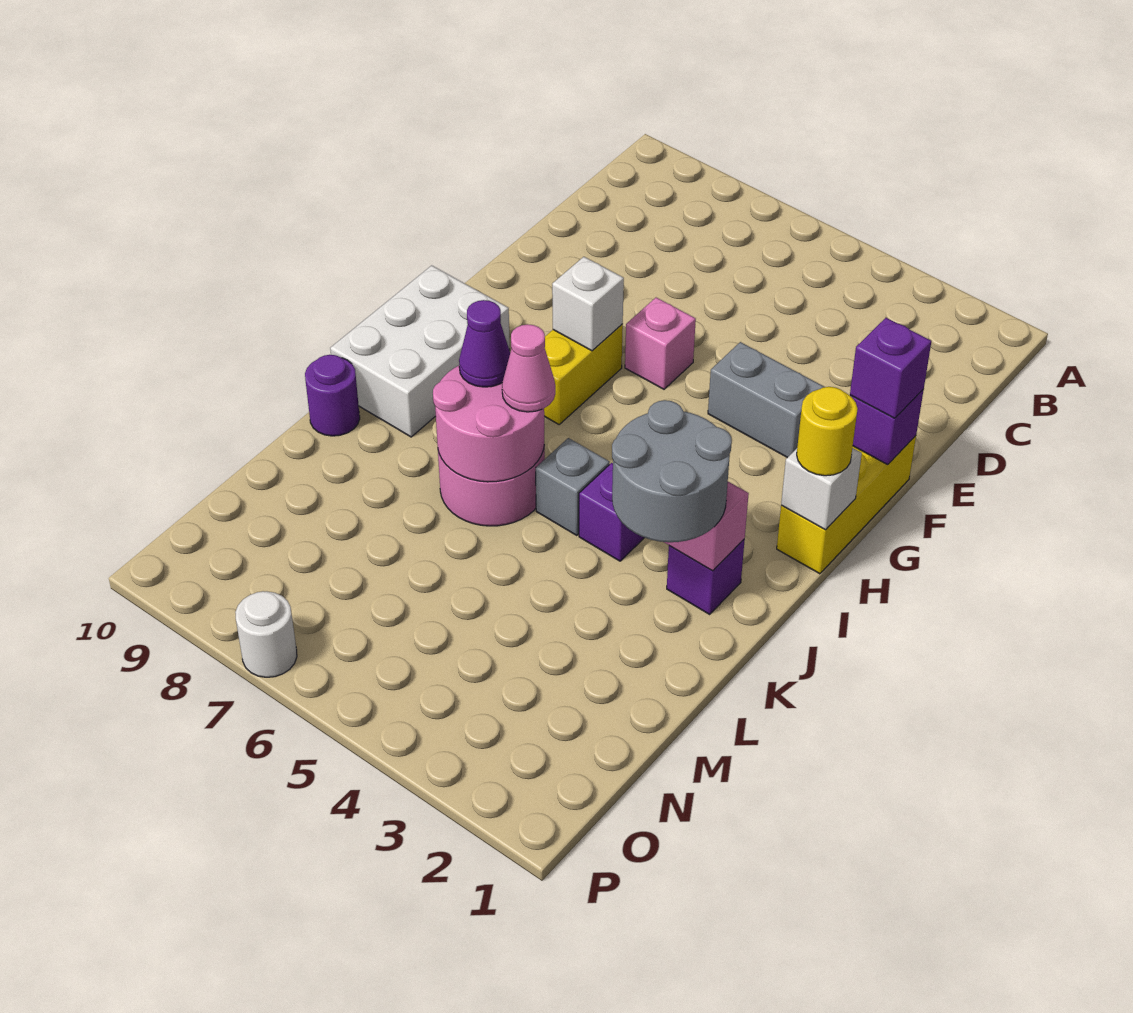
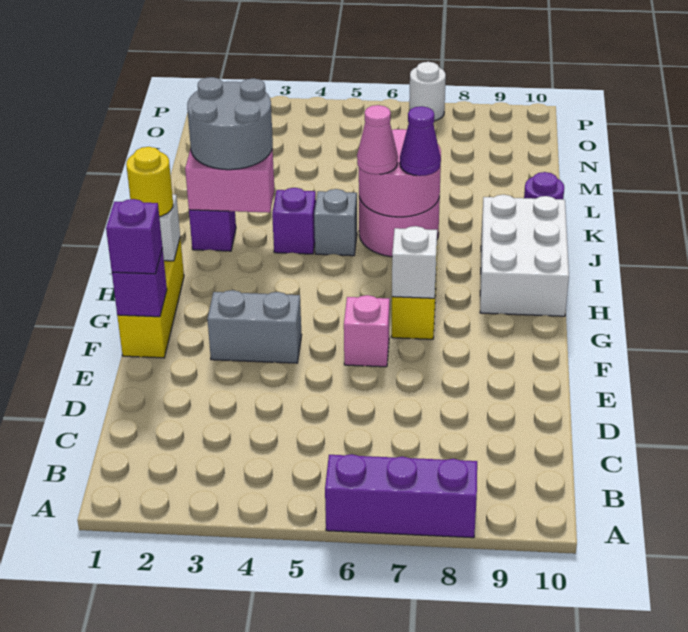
none -> purple brick A6:A8 level 1

